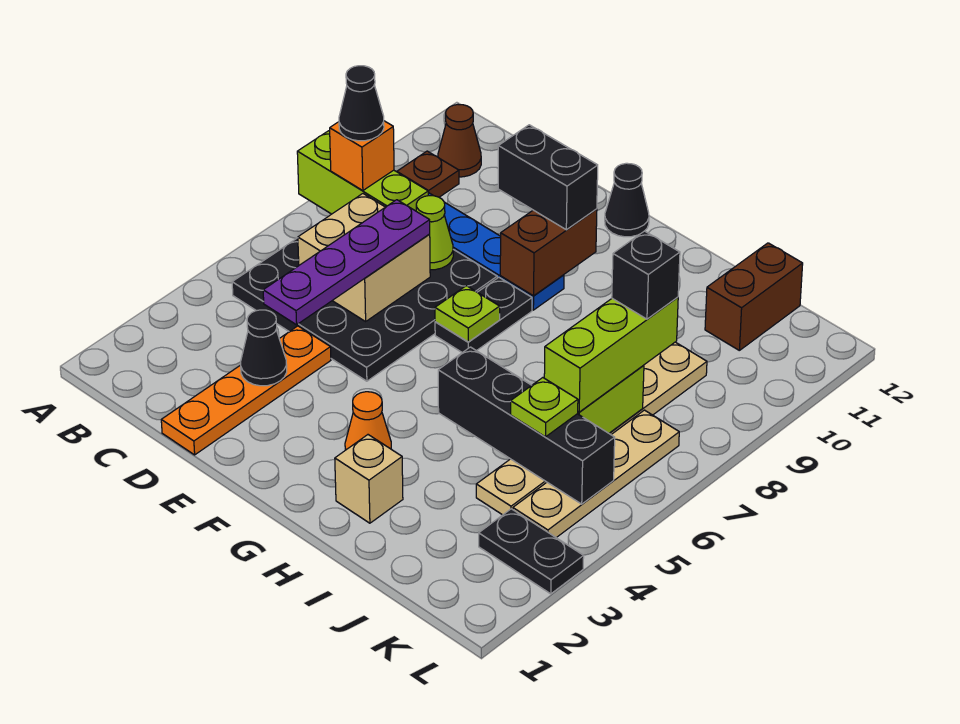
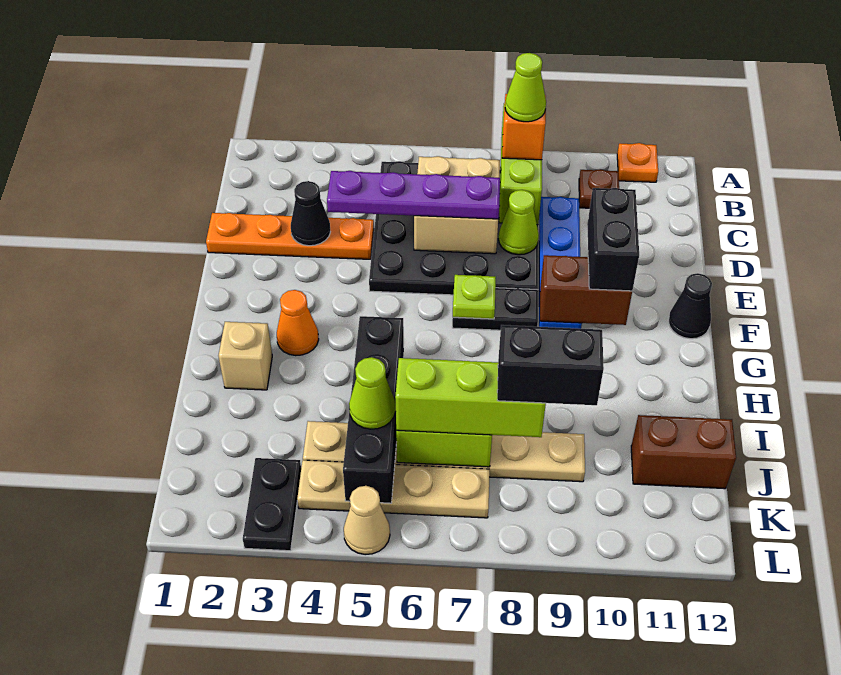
none -> orange plate A11 level 1
black cone B8 level 4 -> lime cone B8 level 4
brown cone B11 level 1 -> none
lime plate J5 level 3 -> lime cone J5 level 3
black brick J8 level 4 -> black brick J8:J9 level 4
none -> tan cone L5 level 1

